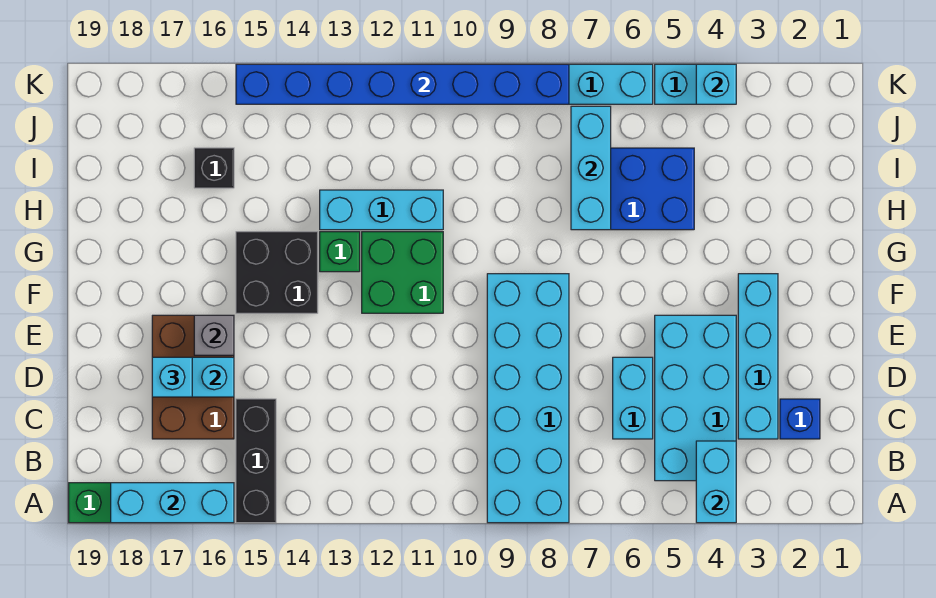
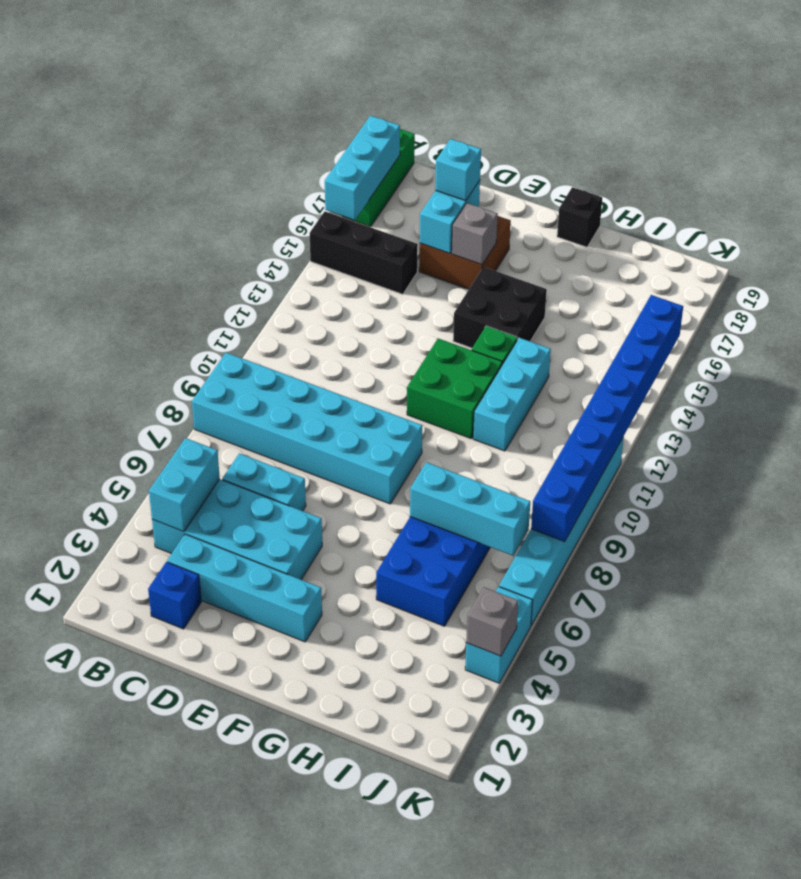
cyan brick A4:B4 level 2 -> cyan brick B4:B5 level 2
brown brick C16:E17 level 1 -> brown brick D16:E17 level 1
black brick I16 level 1 -> black brick G19 level 1
cyan brick K4 level 2 -> grey brick K4 level 2

